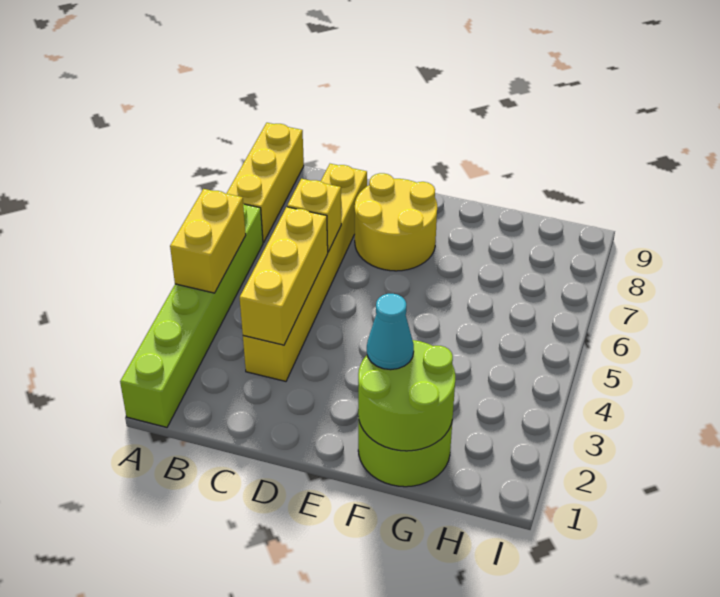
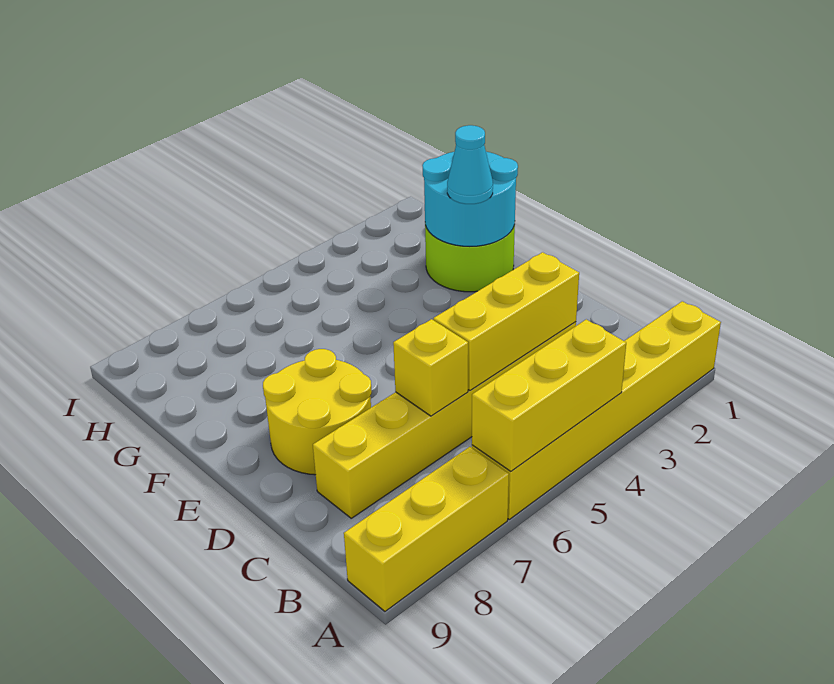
lime brick A1:A6 level 1 -> yellow brick A1:A6 level 1
yellow brick A4:A5 level 2 -> yellow brick A4:A6 level 2
lime round brick F1:G2 level 2 -> cyan round brick F1:G2 level 2

